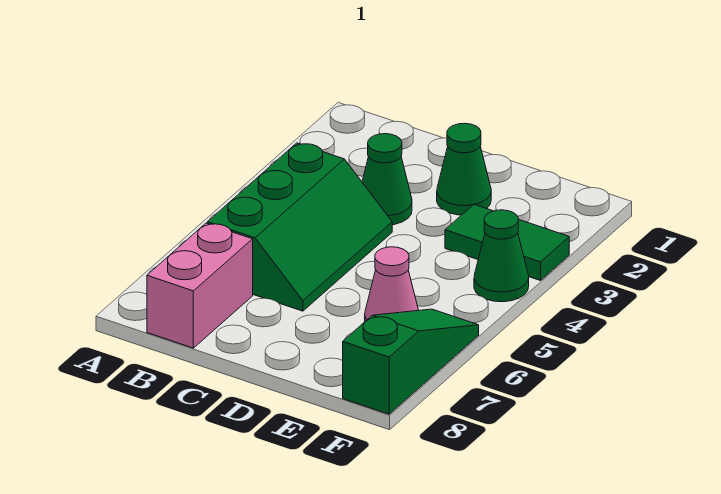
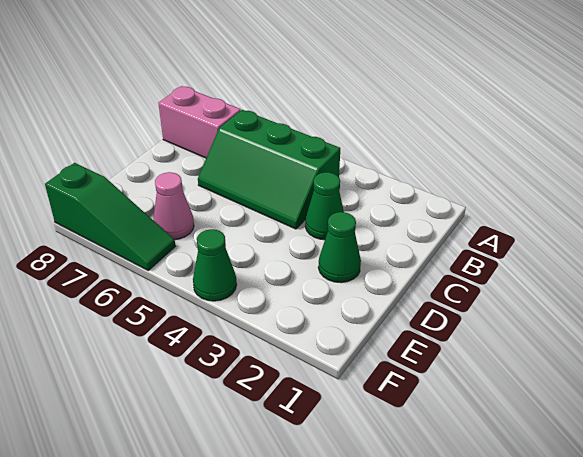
green tile E3:F3 level 1 -> none

